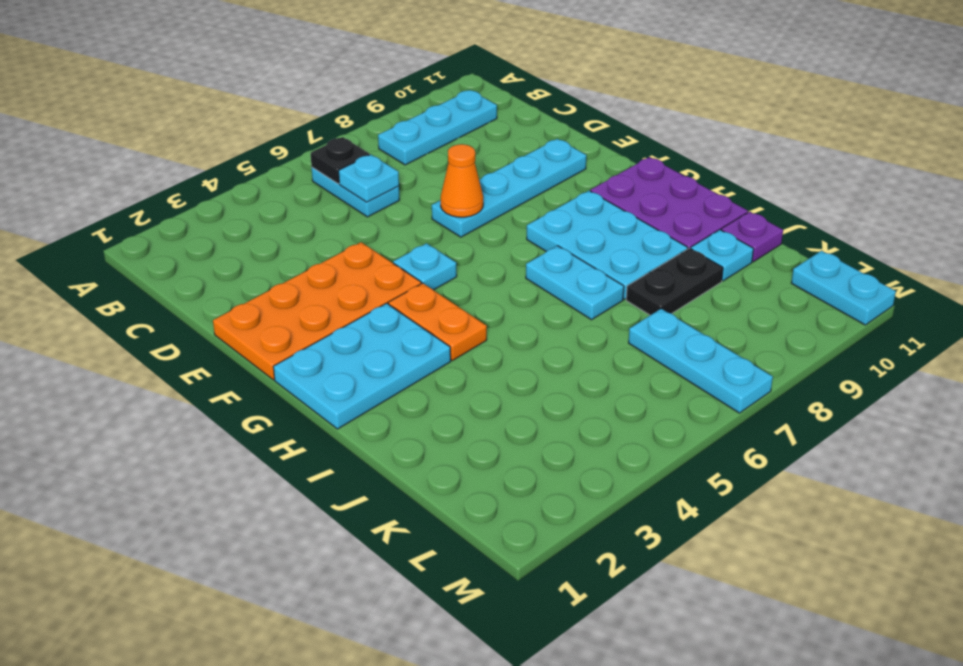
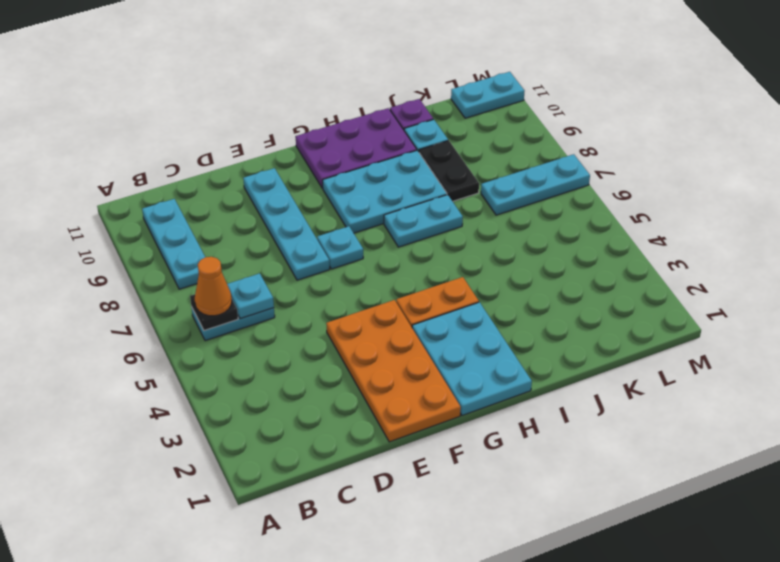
orange cone E7 level 2 -> orange cone B6 level 3
cyan plate F5 level 1 -> cyan plate F7 level 1

